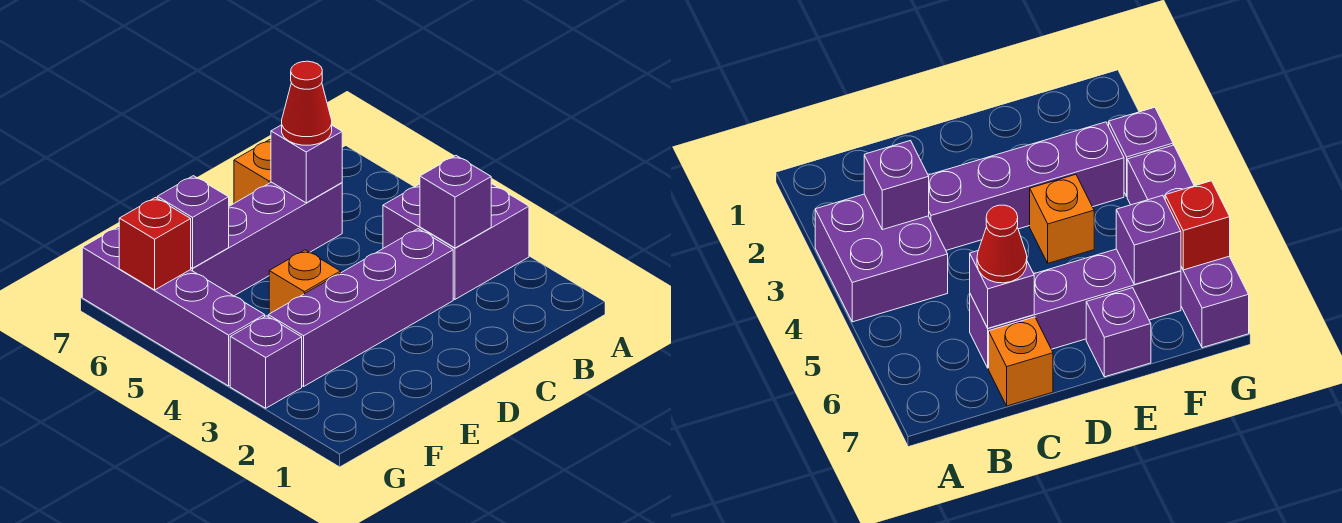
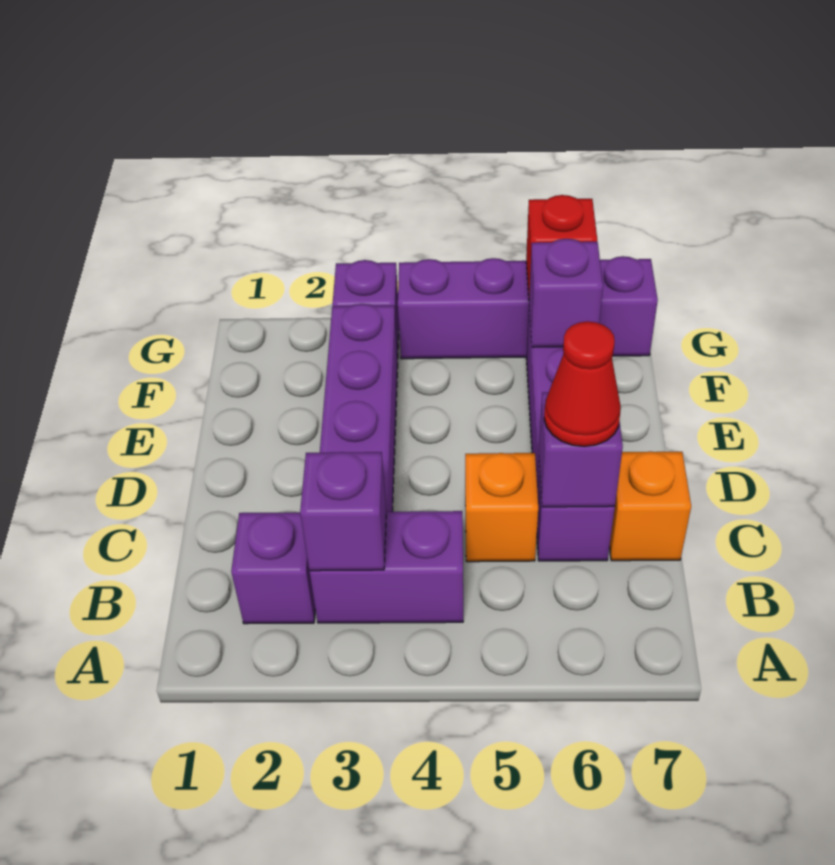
purple brick A3:B4 level 1 -> purple brick B3:B4 level 1
orange brick E4 level 1 -> orange brick C5 level 1
purple brick E7 level 1 -> purple brick B2 level 1

